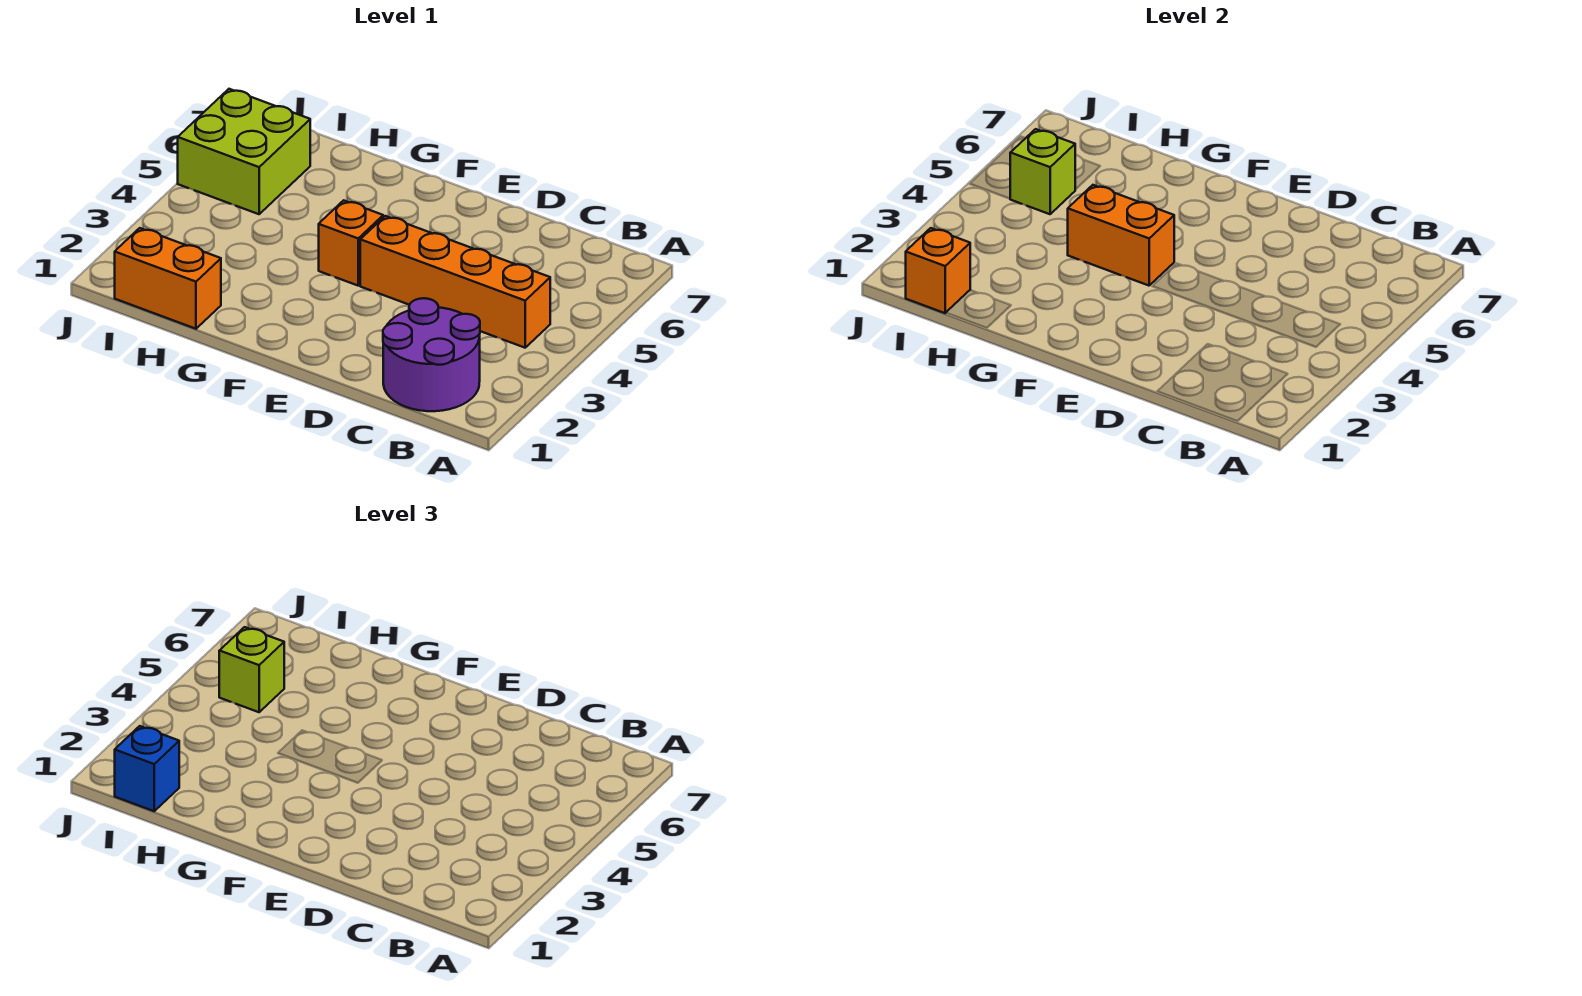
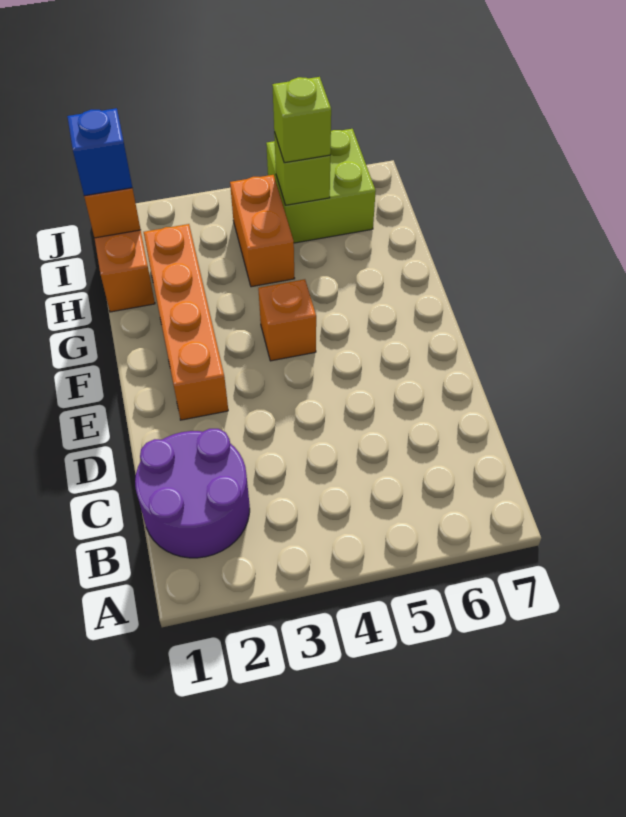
orange brick B4:E4 level 1 -> orange brick E2:H2 level 1
orange brick F4:G4 level 2 -> orange brick H4:I4 level 1

